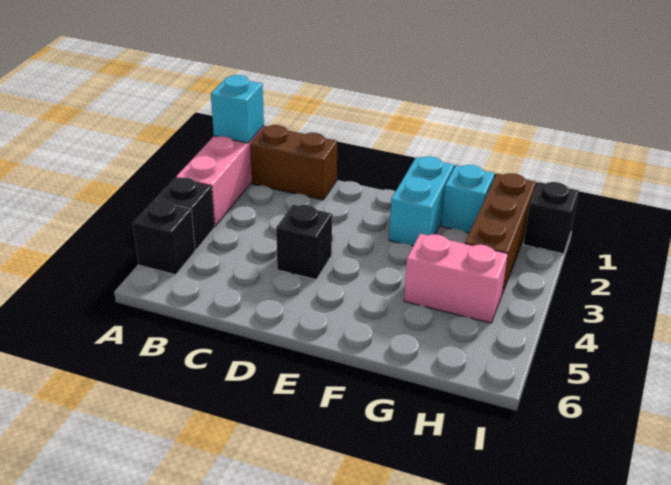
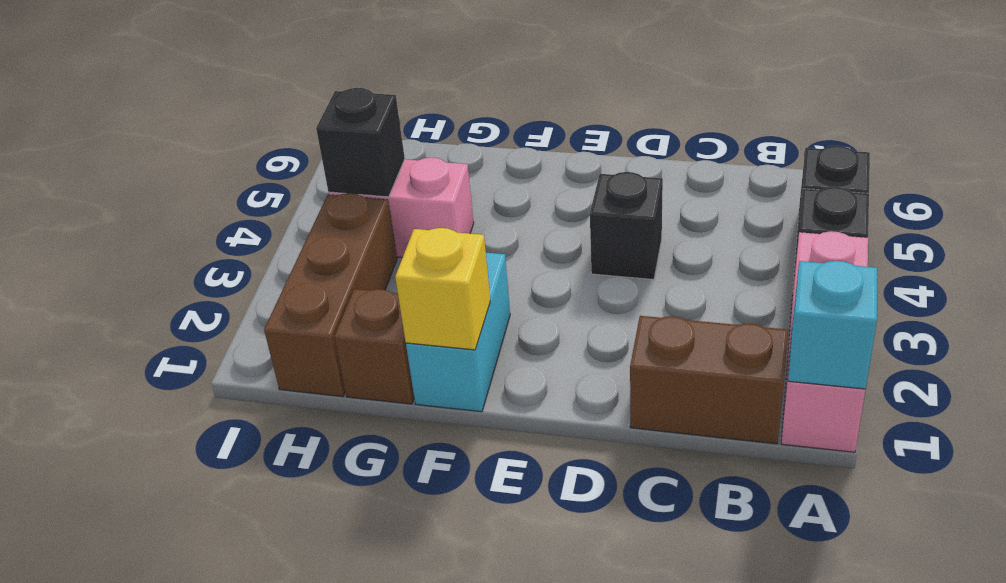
none -> yellow brick F1 level 2
cyan brick G1 level 1 -> brown brick G1 level 1
black brick I1 level 1 -> black brick H4 level 2

